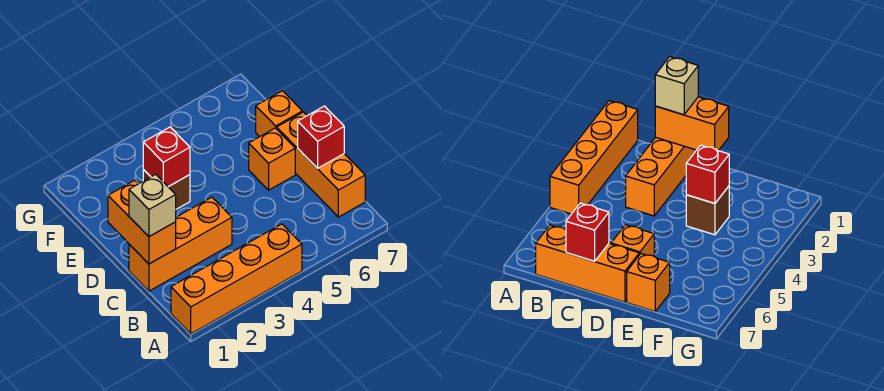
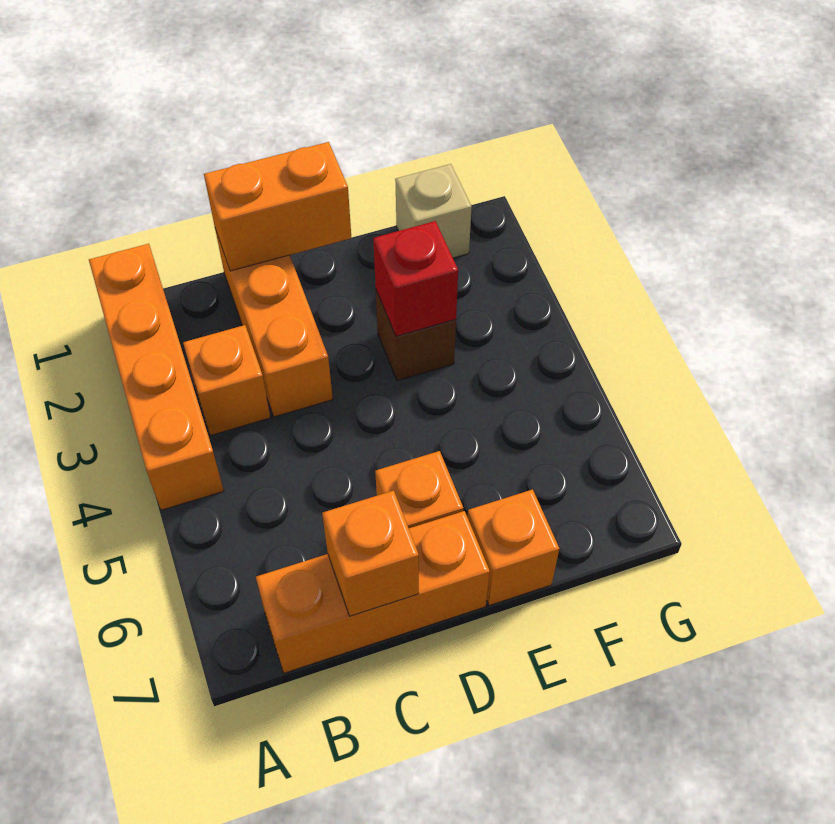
none -> orange brick B3 level 1
tan brick C1 level 3 -> tan brick F1 level 1
red brick C7 level 2 -> orange brick C7 level 2

